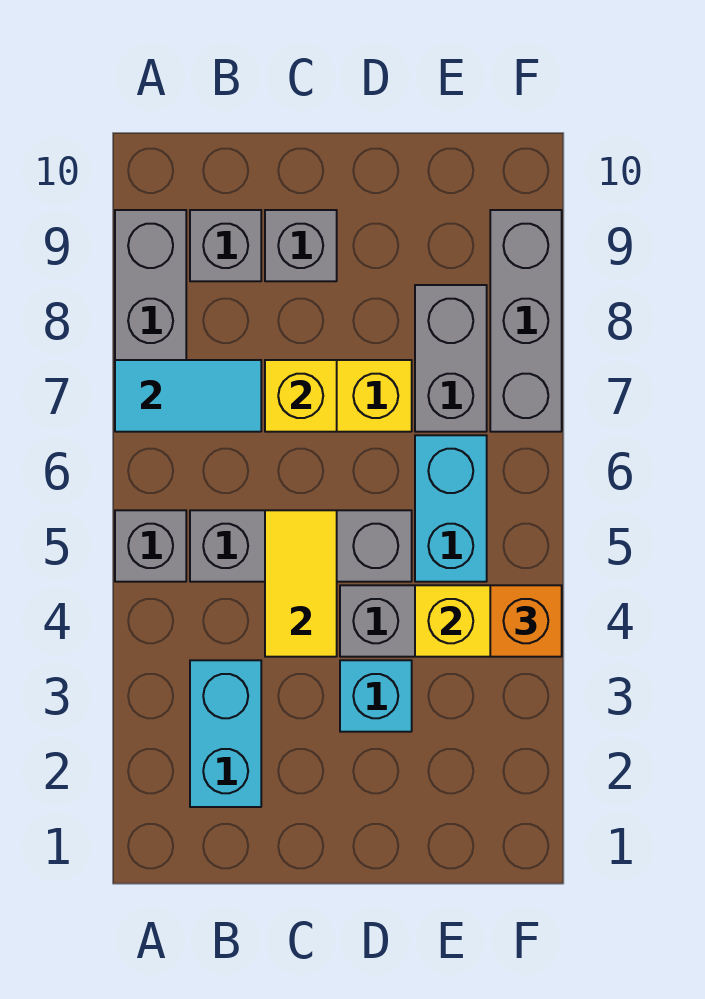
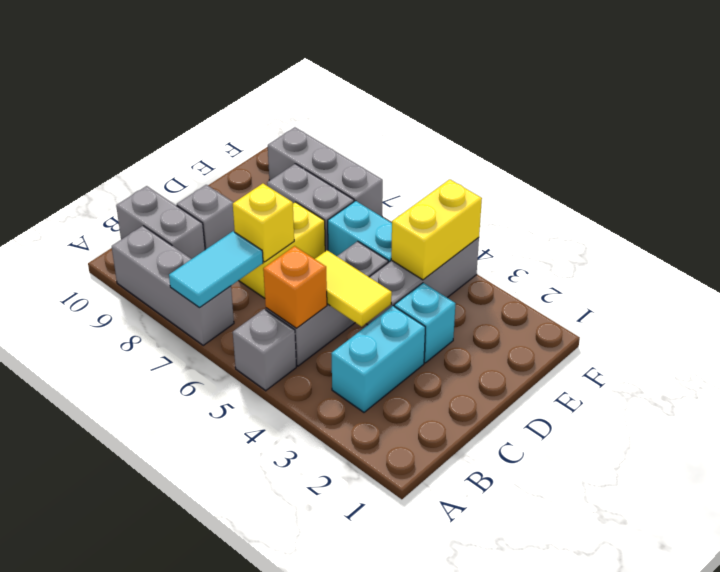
cyan brick B2:B3 level 1 -> cyan brick B3:C3 level 1
grey brick B9 level 1 -> grey brick B9:B10 level 1
orange brick F4 level 3 -> orange brick B5 level 2

